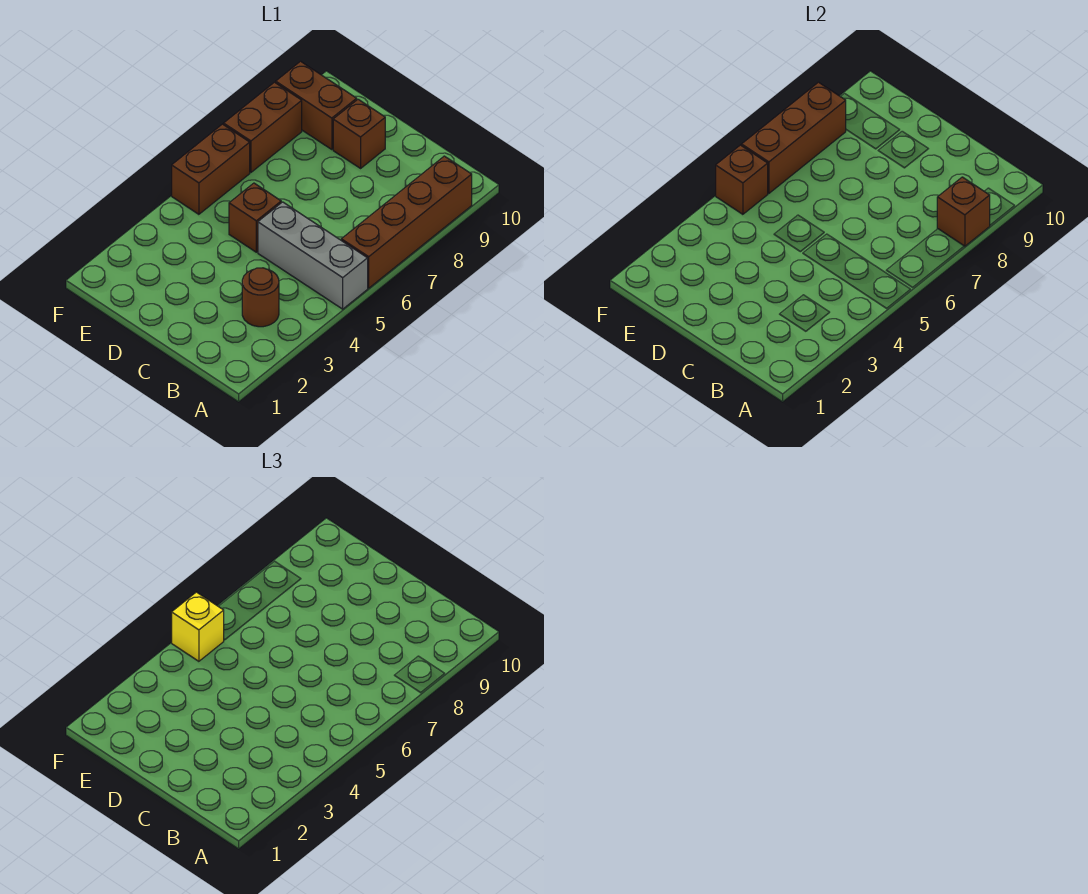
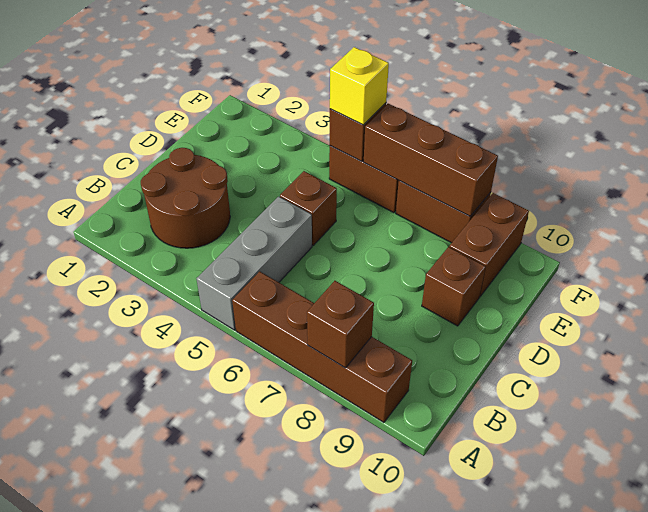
brown round brick B3 level 1 -> brown round brick B2:C3 level 1

